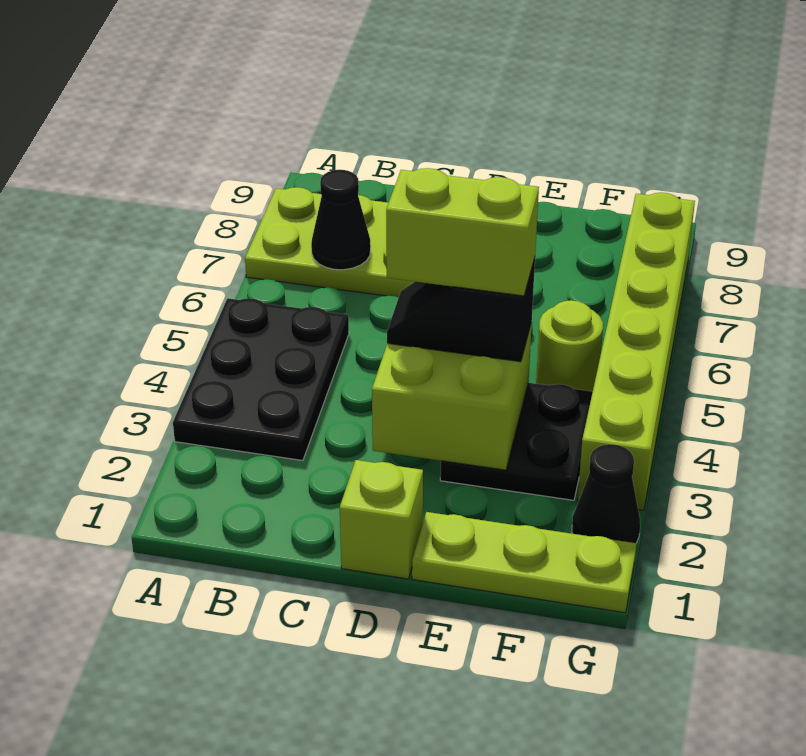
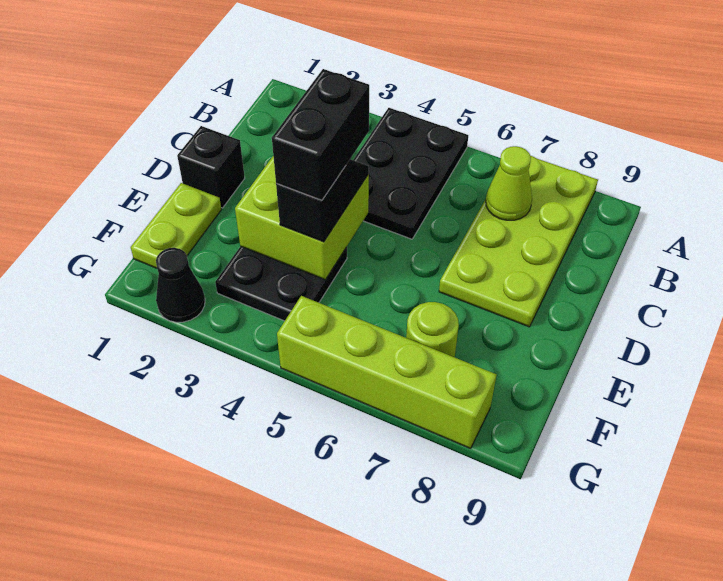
black plate A3:B5 level 1 -> black plate A4:C5 level 1
black cone B7 level 2 -> lime cone B7 level 2
lime brick D1 level 1 -> black brick D1 level 1
lime brick D4:E4 level 4 -> black brick D4:E4 level 4
lime plate E1:G1 level 1 -> lime plate E1:F1 level 1
lime round brick F5 level 1 -> lime round brick F7 level 1
lime brick G3:G8 level 1 -> lime brick G5:G8 level 1

